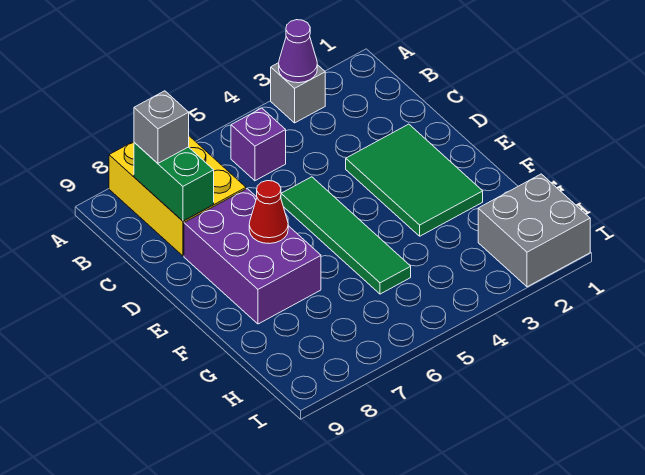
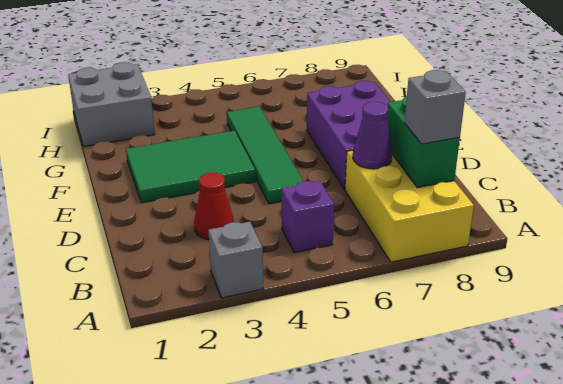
purple cone A3 level 2 -> purple cone C7 level 2
green tile D2:F3 level 1 -> green tile E2:F4 level 1
red cone E7 level 2 -> red cone C3 level 1

